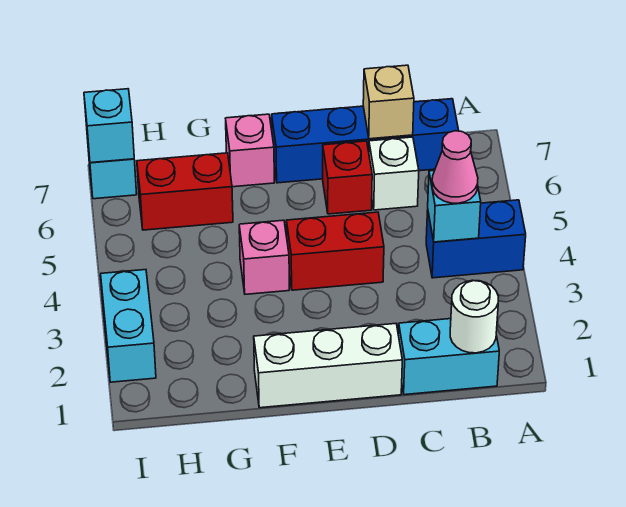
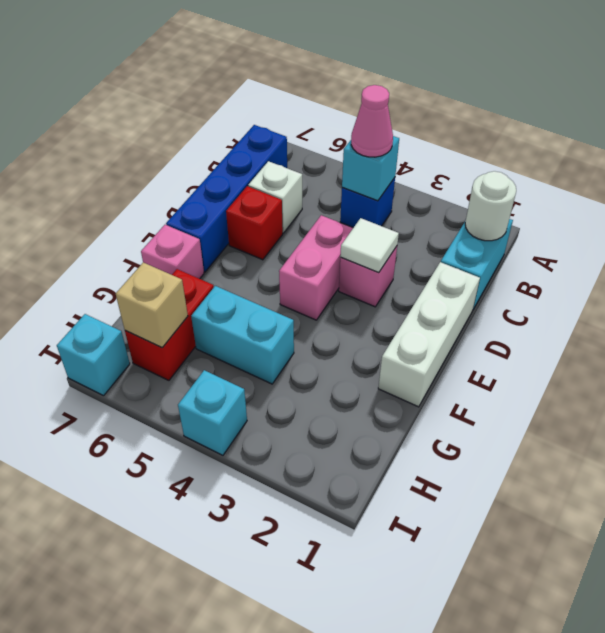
blue brick A4:B4 level 1 -> blue brick B4 level 1
tan brick C7 level 2 -> tan brick H6 level 2
none -> white tile D3 level 2
red brick D4:E4 level 1 -> pink brick D4:E4 level 1
pink brick F4 level 1 -> pink brick D3 level 1
cyan brick I2:I3 level 1 -> cyan brick G4:G5 level 1
cyan brick I7 level 2 -> cyan brick I4 level 1

